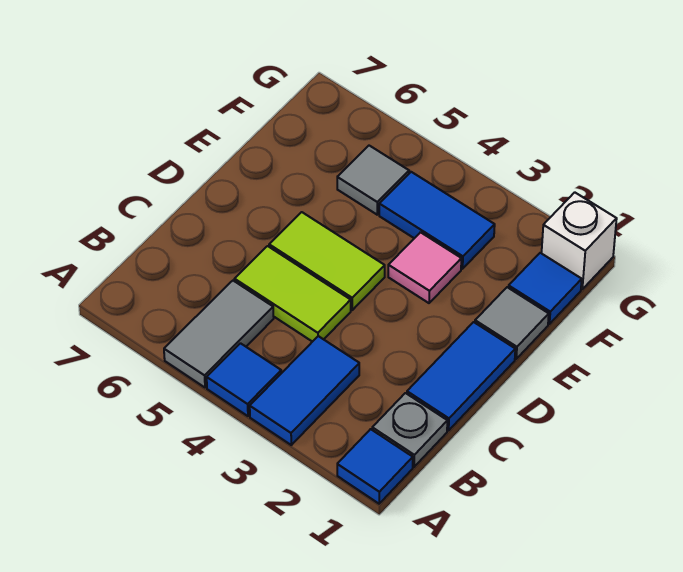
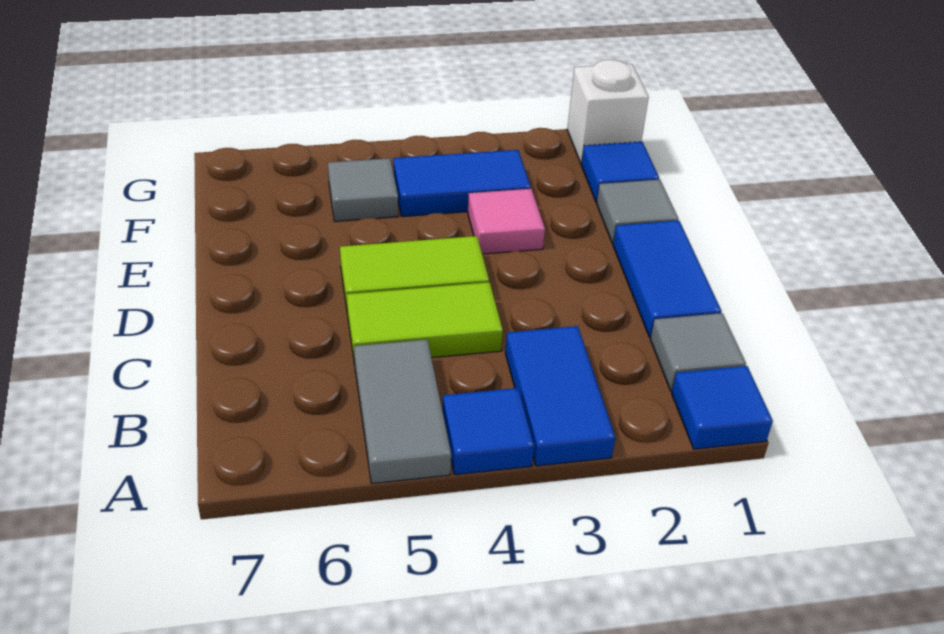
grey plate B1 level 1 -> grey tile B1 level 1

